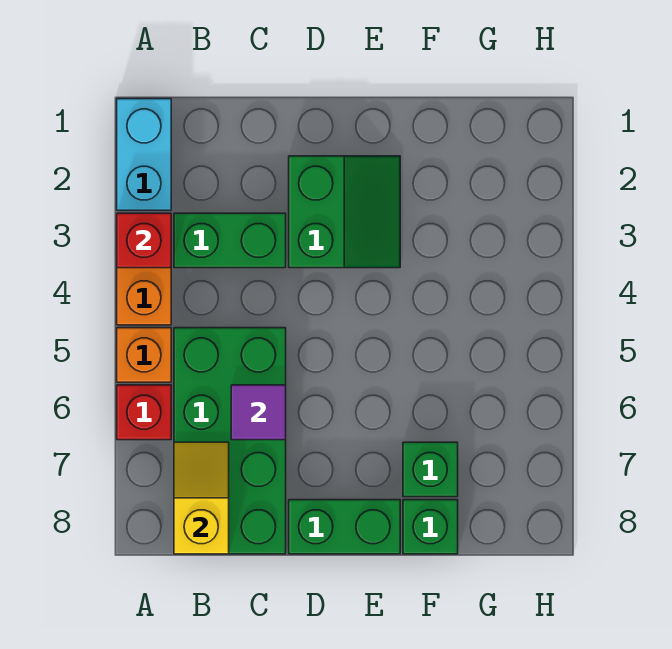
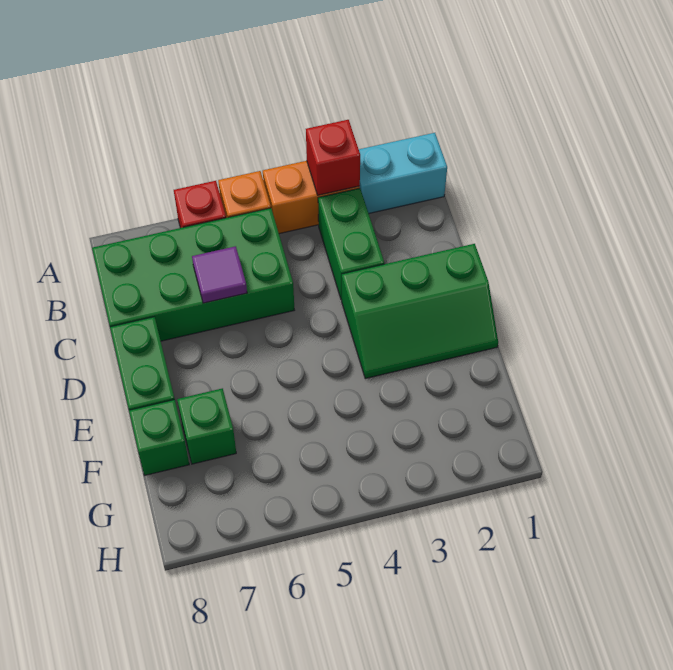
yellow slope B7:B8 level 2 top 8 -> none
green slope D2:E3 level 1 top D -> green slope D1:E3 level 1 top D

